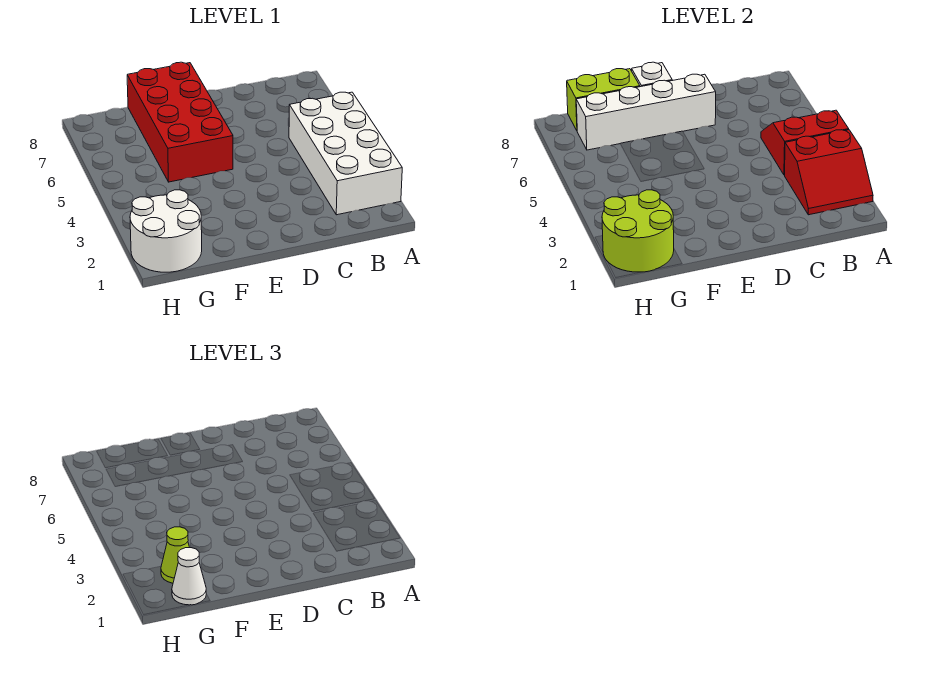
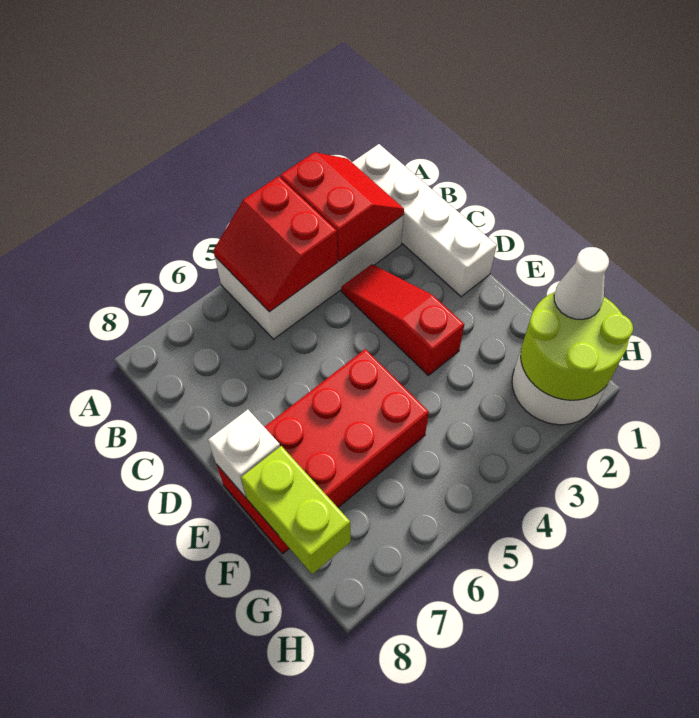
none -> red slope C3:E3 level 1 top E
white brick D7:G7 level 2 -> white brick A1:D1 level 1
lime cone G2 level 3 -> none

